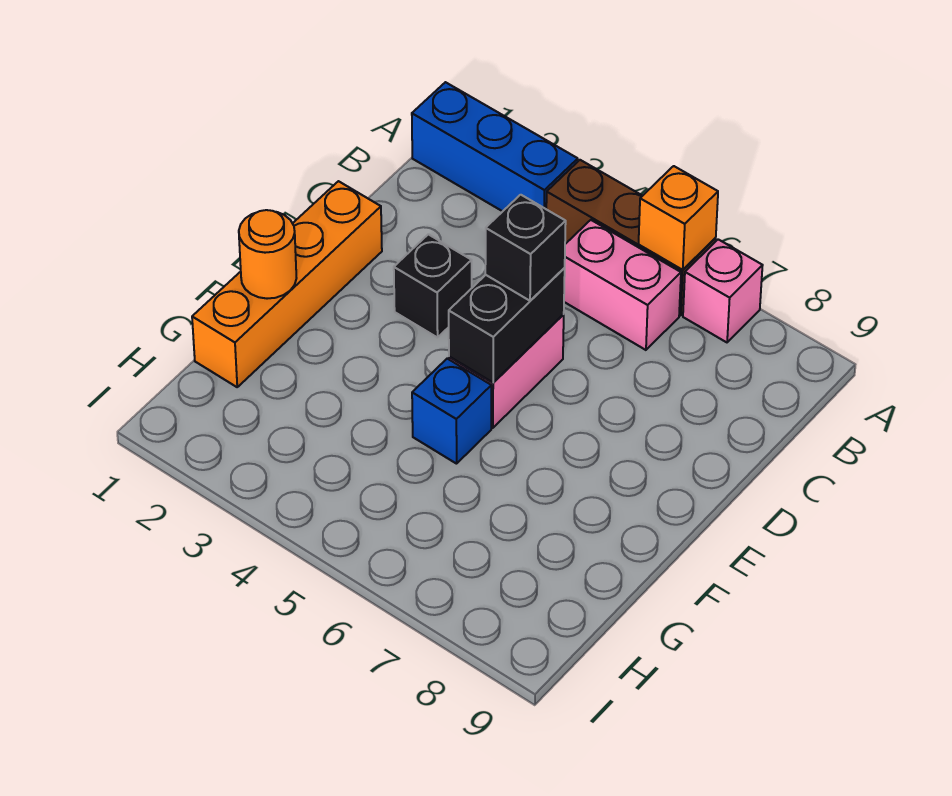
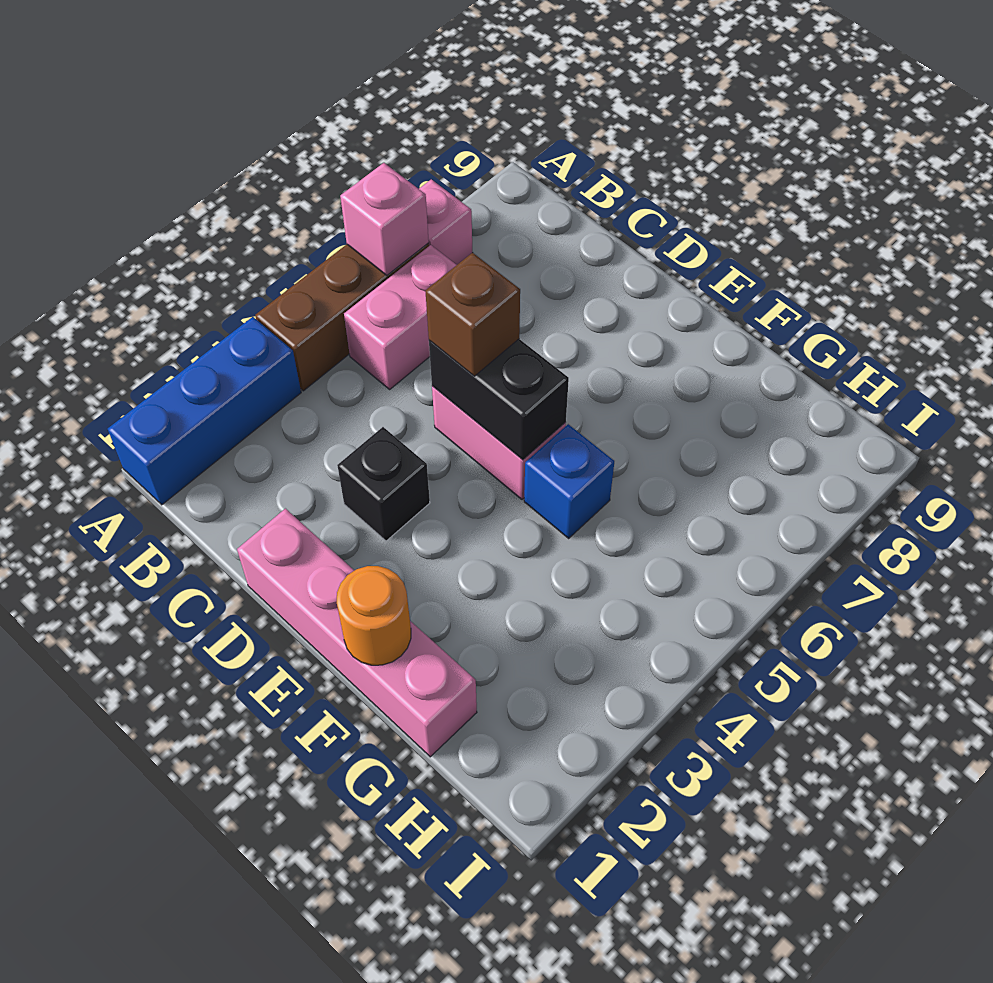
orange brick A6 level 2 -> pink brick A6 level 2
orange brick D1:G1 level 1 -> pink brick D1:G1 level 1
black brick D5 level 3 -> brown brick D5 level 3

